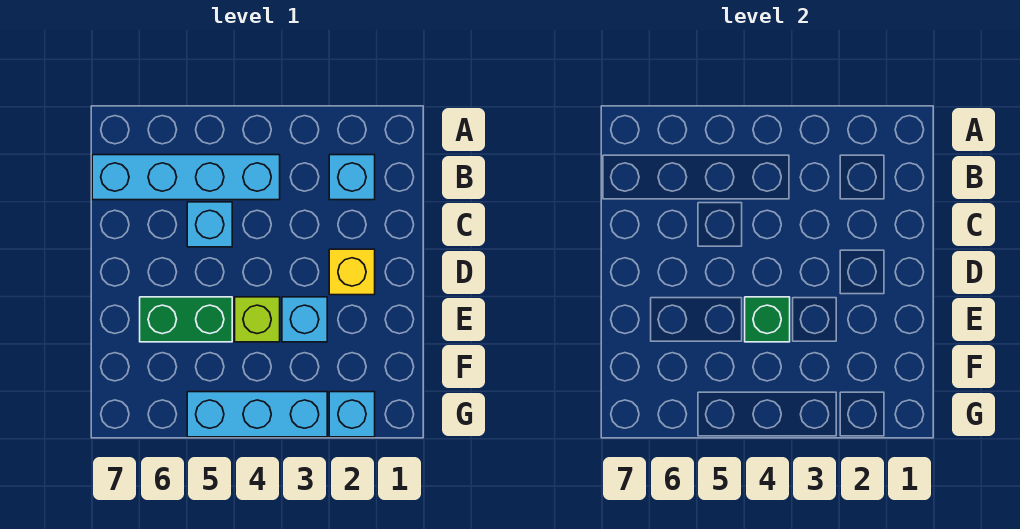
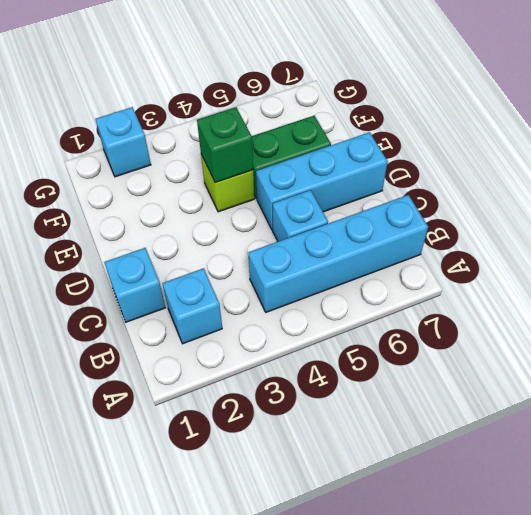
yellow brick D2 level 1 -> none
cyan brick E3 level 1 -> cyan brick C1 level 1
cyan brick G3:G5 level 1 -> cyan brick D5:D7 level 1

